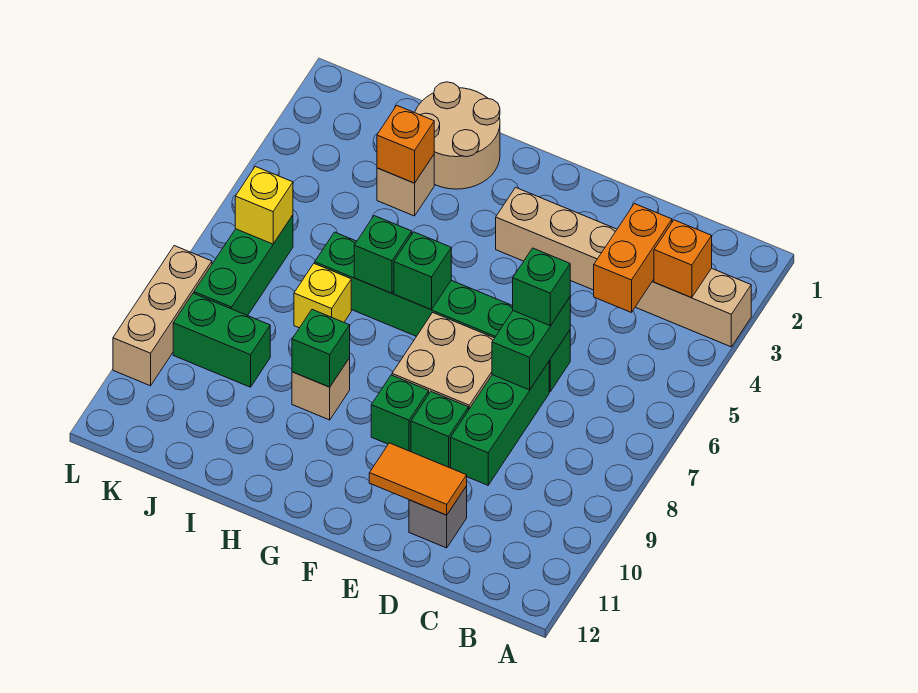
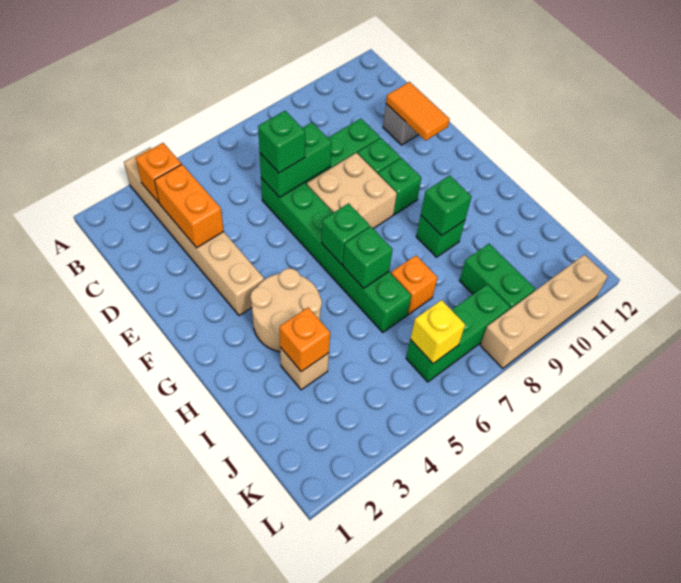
orange brick C3:C4 level 2 -> orange brick C3:D3 level 2
tan round brick H1:I2 level 1 -> tan round brick G3:H4 level 1
tan brick H9 level 1 -> green brick H9 level 1
yellow brick I7 level 1 -> orange brick I7 level 1
tan brick L8:L10 level 1 -> tan brick L8:L11 level 1

